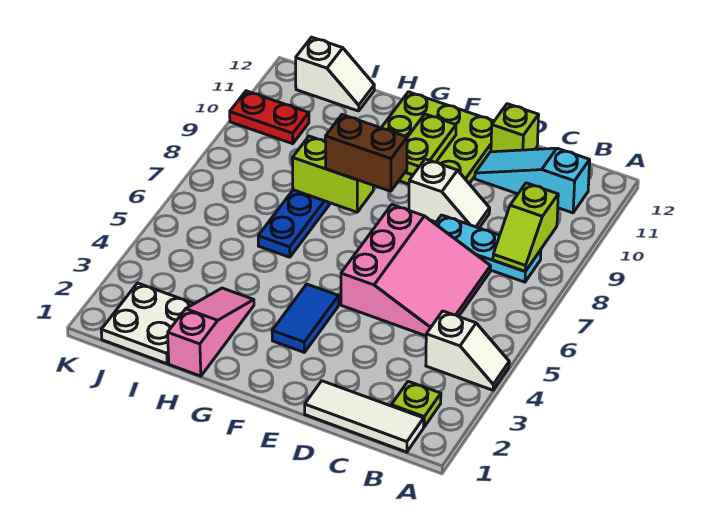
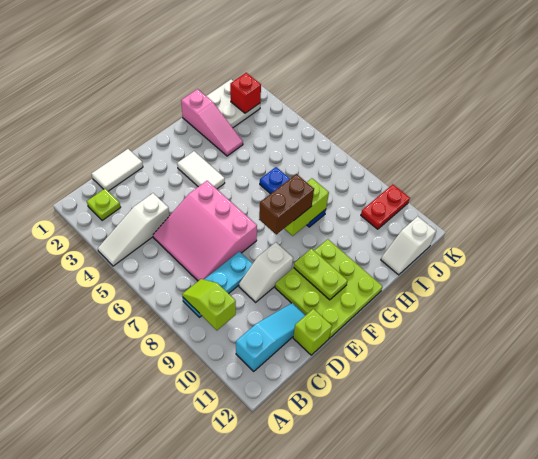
white slope A4:B4 level 1 top B -> white slope A4:C4 level 1 top C
white tile B1:D1 level 1 -> white tile C1:D1 level 1
blue tile F3:F4 level 1 -> white tile F3:F4 level 1
none -> red brick J2 level 2

